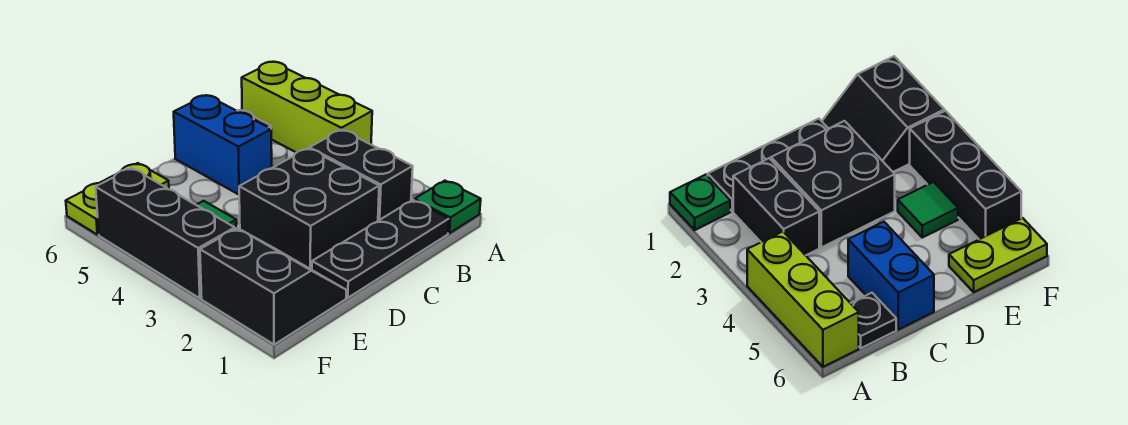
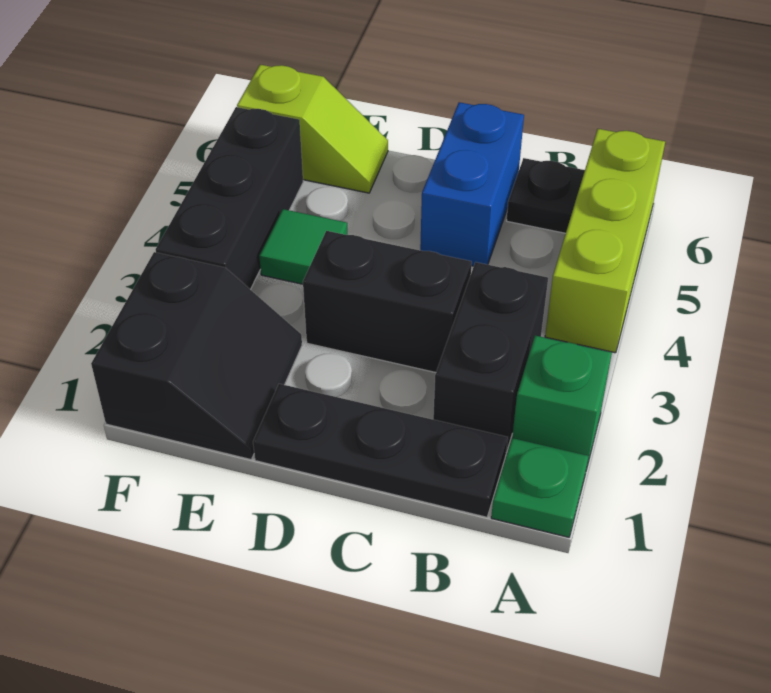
none -> green brick A2 level 1
black brick C2:D3 level 1 -> black brick C3:D3 level 1
lime plate E6:F6 level 1 -> lime slope E6:F6 level 1 top F

